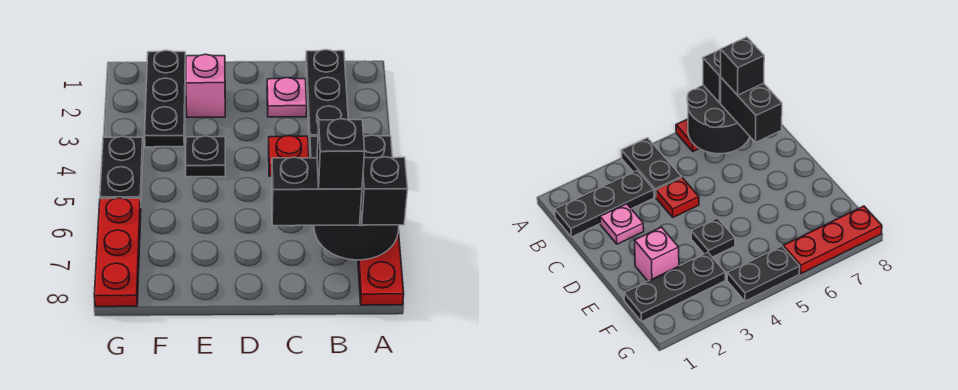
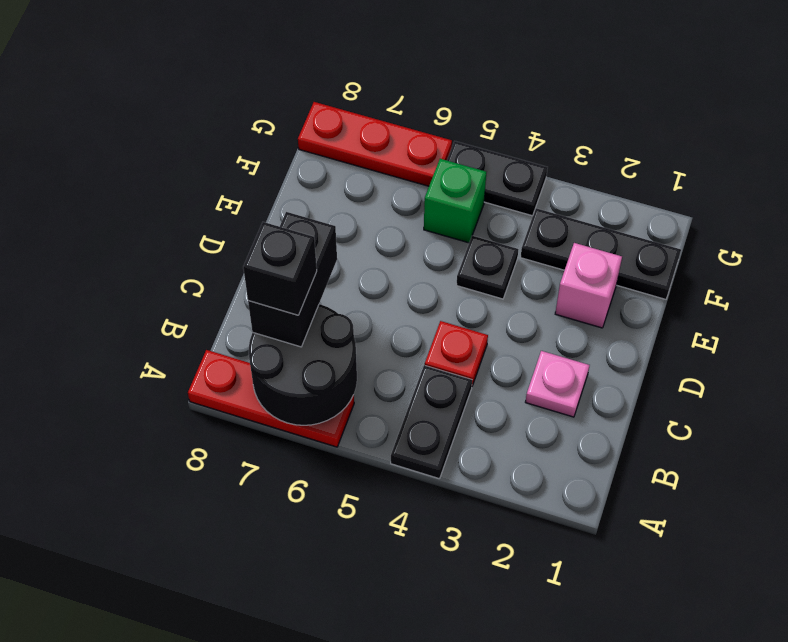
black brick A7 level 3 -> none
black plate B1:B3 level 1 -> none
none -> green brick F5 level 1

